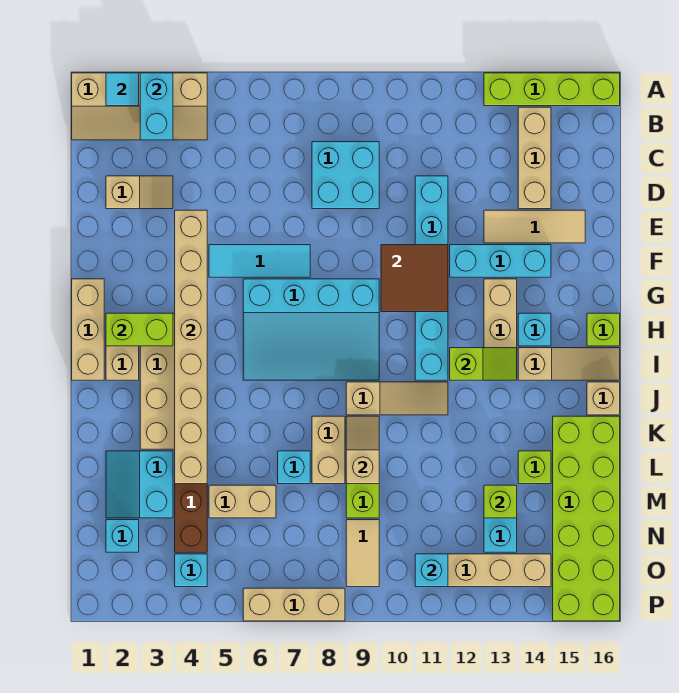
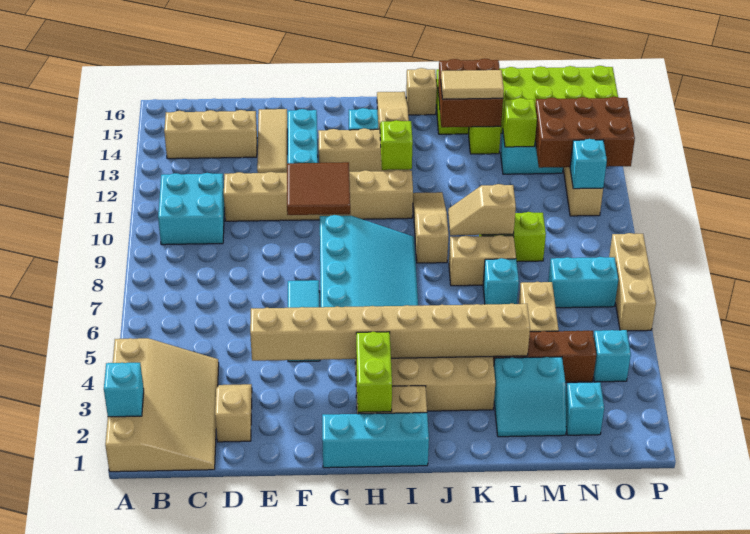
tan slope A1:B4 level 1 top A -> tan slope A1:C4 level 1 top A
cyan tile A2 level 2 -> cyan brick A2 level 2
cyan brick A3:B3 level 2 -> cyan brick N7:O7 level 1
lime brick A13:A16 level 1 -> none
cyan brick C8:D9 level 1 -> cyan brick B10:C11 level 1
cyan brick D11:I11 level 1 -> tan brick D11:I11 level 1
tan brick G1:I1 level 1 -> cyan brick G1:I1 level 1
lime brick H16 level 1 -> none
none -> brown brick K14:L15 level 2
tan tile N9:O9 level 1 -> tan tile K14:L14 level 3
none -> brown brick N12:P13 level 2

